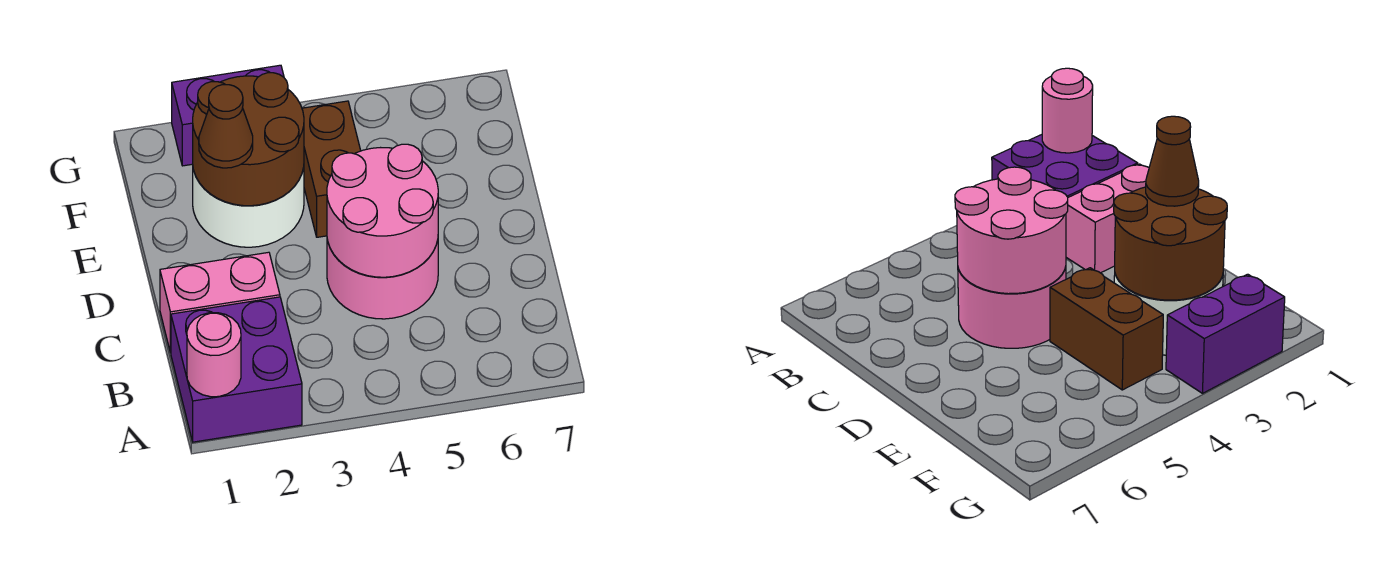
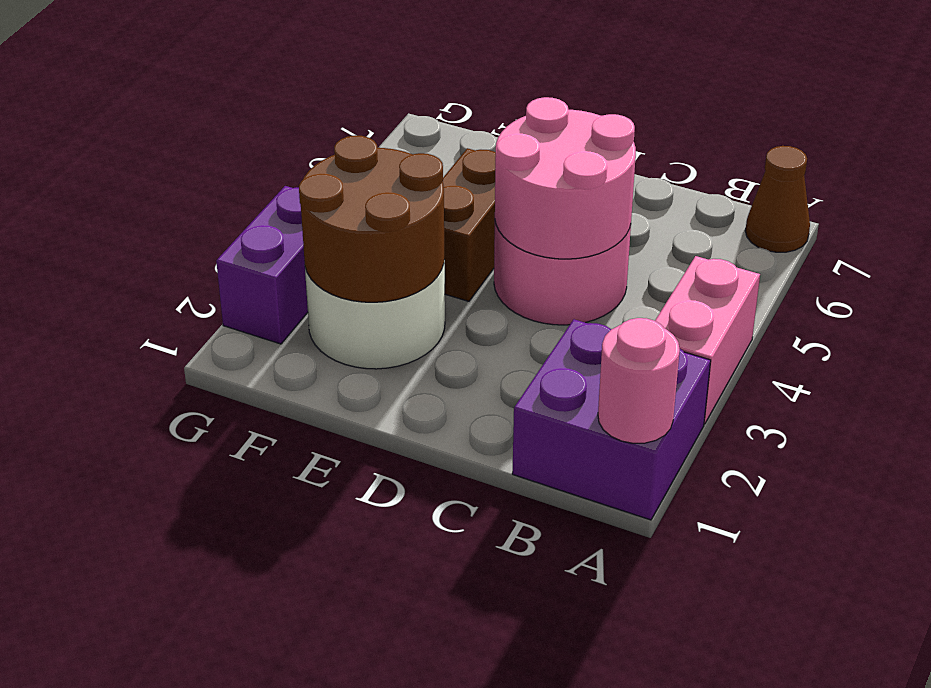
pink brick C1:C2 level 1 -> pink brick A3:A4 level 1
brown cone E2 level 3 -> brown cone A7 level 1
brown brick E4:F4 level 1 -> brown brick E4:E5 level 1

